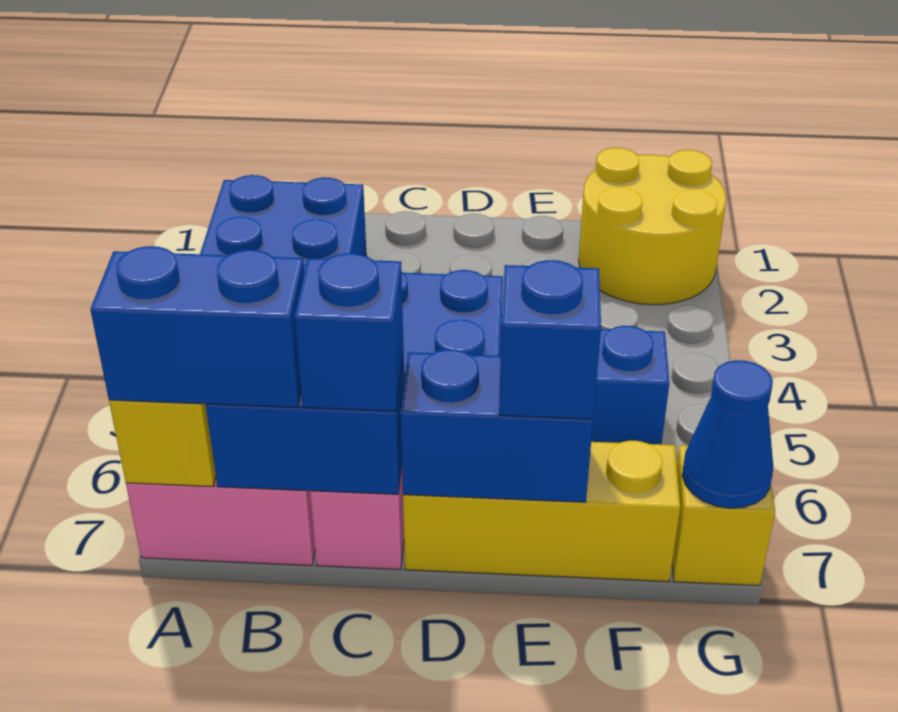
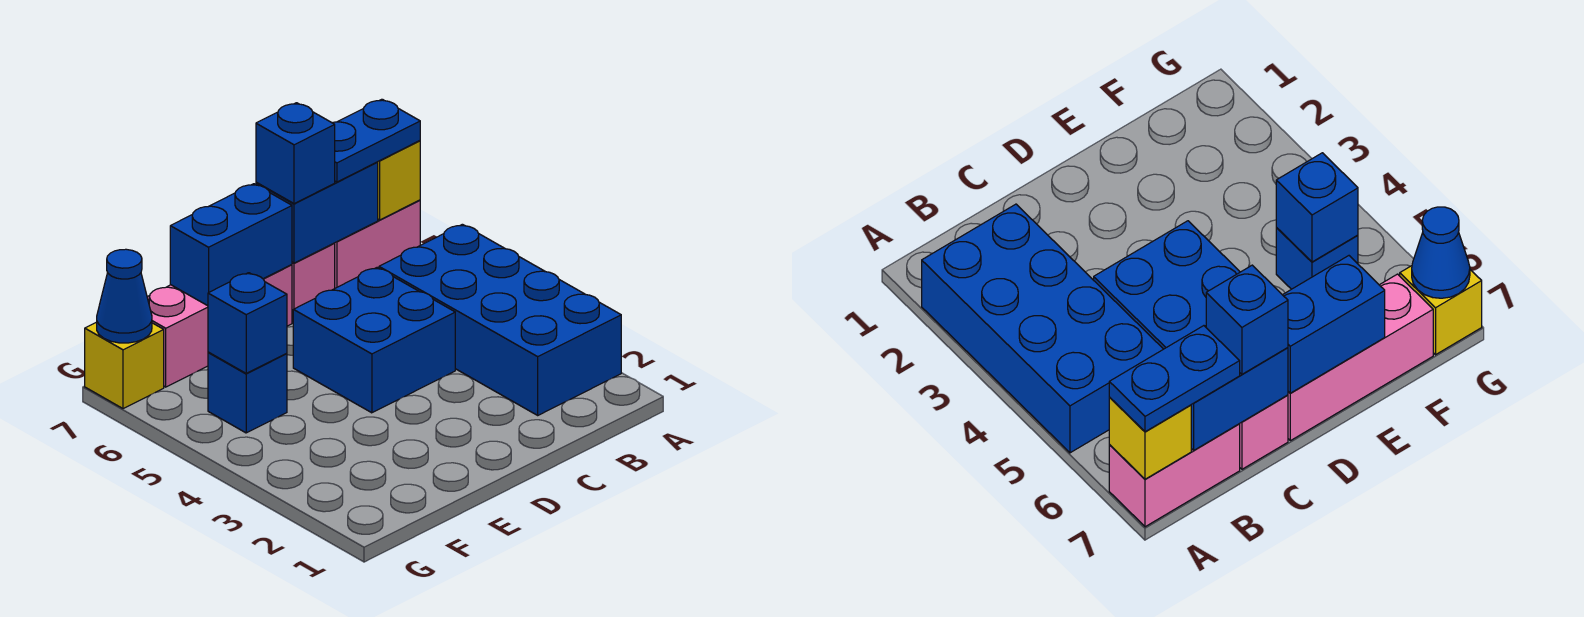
blue brick A7:B7 level 3 -> blue plate A7:B7 level 3
yellow brick D7:F7 level 1 -> pink brick D7:F7 level 1
blue brick E7 level 3 -> blue brick F5 level 2
yellow round brick F1:G2 level 1 -> none

